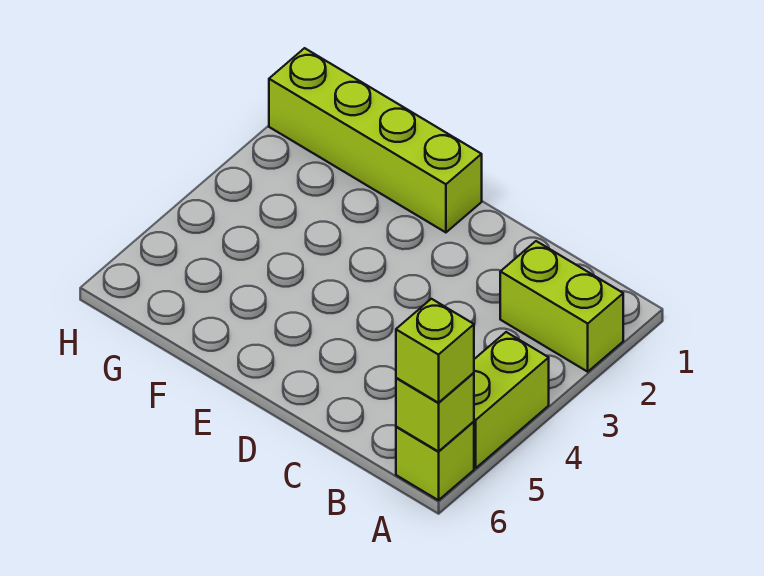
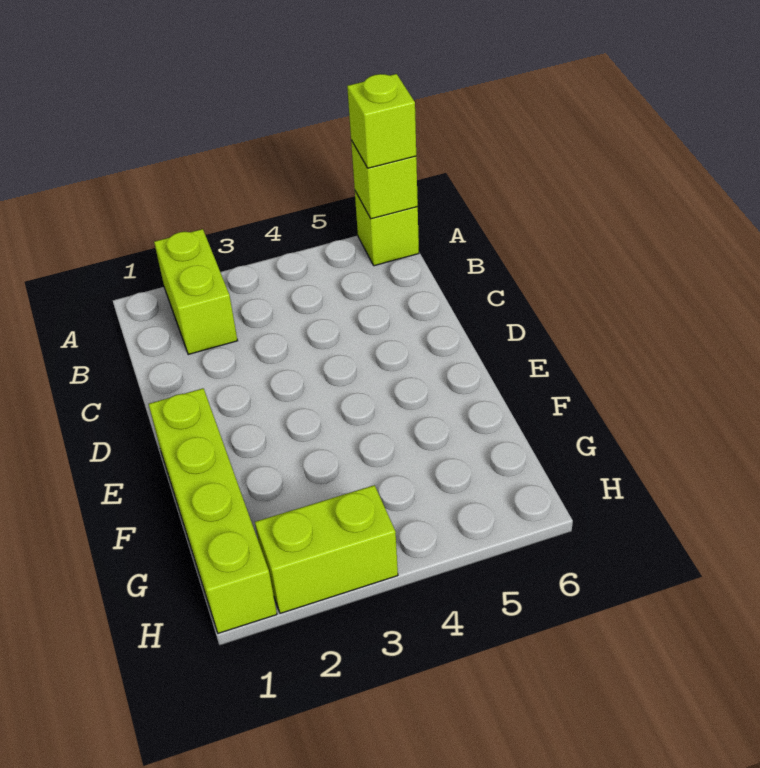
lime brick A4:A5 level 1 -> lime brick H2:H3 level 1

